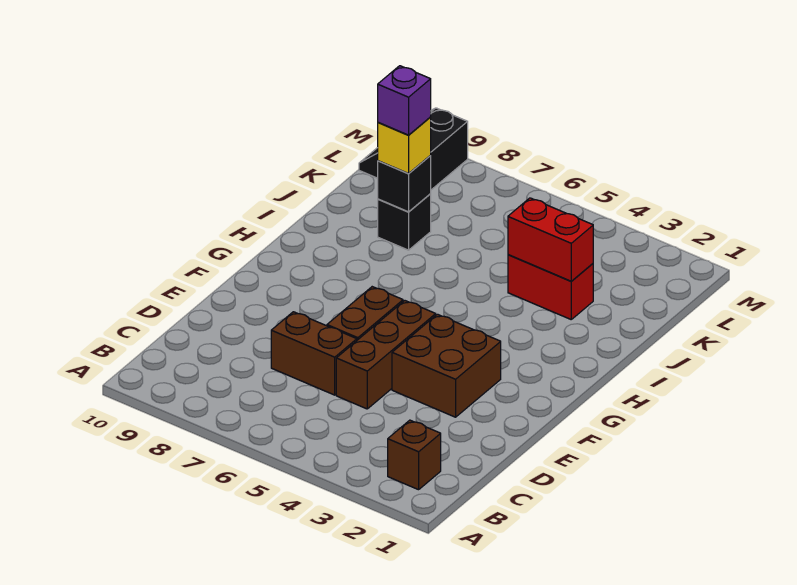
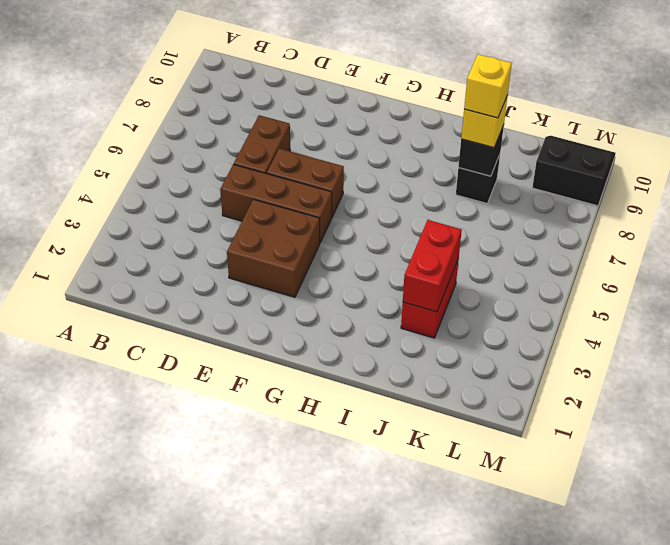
brown brick B2 level 1 -> none
purple brick J8 level 4 -> yellow brick J8 level 4

